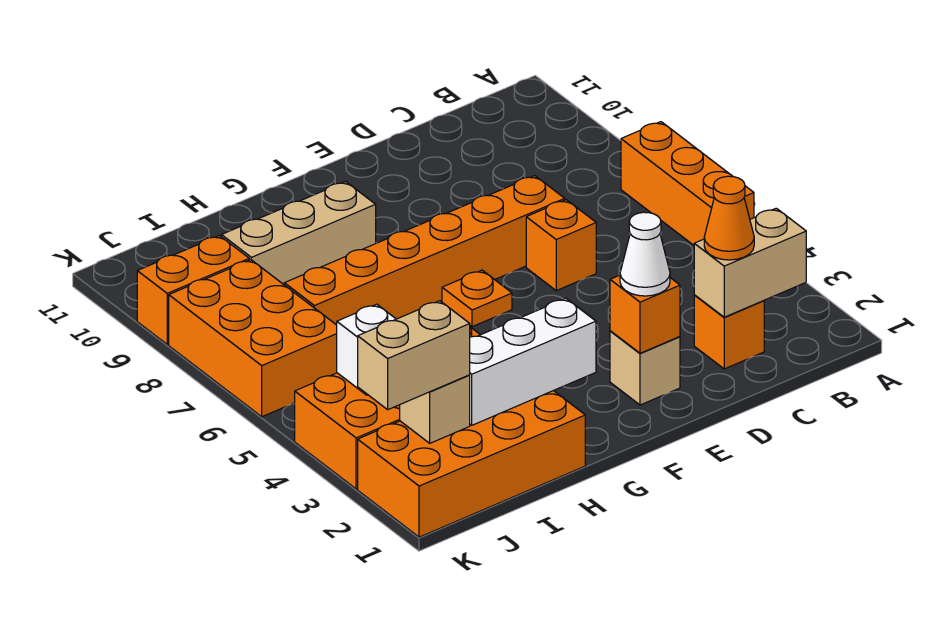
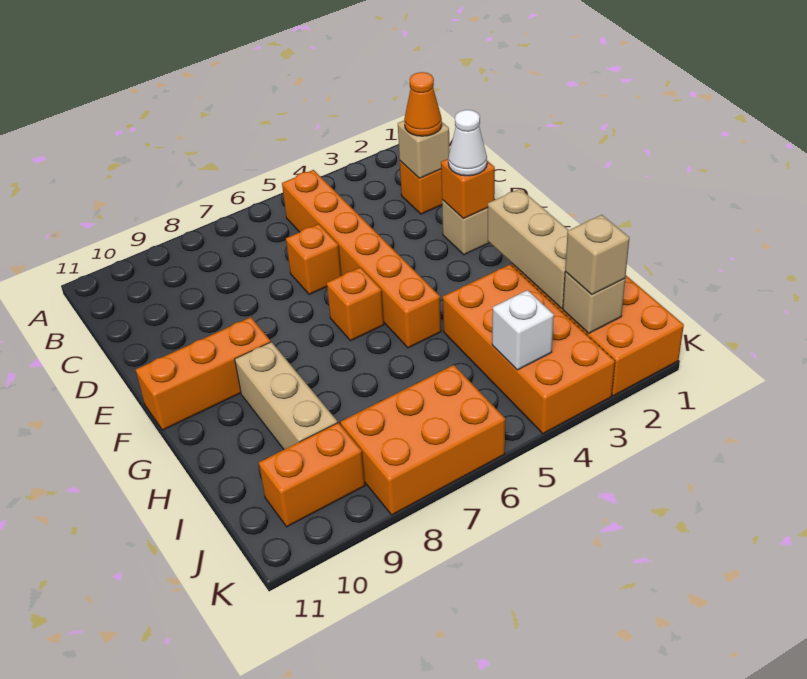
orange brick A5:A7 level 1 -> orange brick F9:F11 level 1
tan brick B2:C2 level 2 -> tan brick C2 level 2
orange brick D7:I7 level 1 -> orange brick B5:G5 level 1
orange plate F6 level 1 -> orange brick F6 level 1
white brick G2:I2 level 2 -> tan brick G2:I2 level 2
tan brick J2:K2 level 3 -> tan brick J2 level 3
orange brick J9:K9 level 1 -> orange brick J9:J10 level 1

